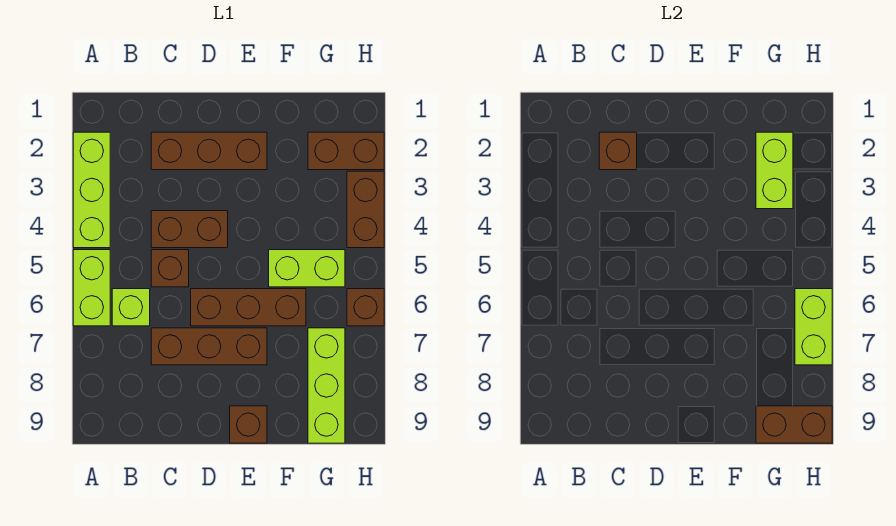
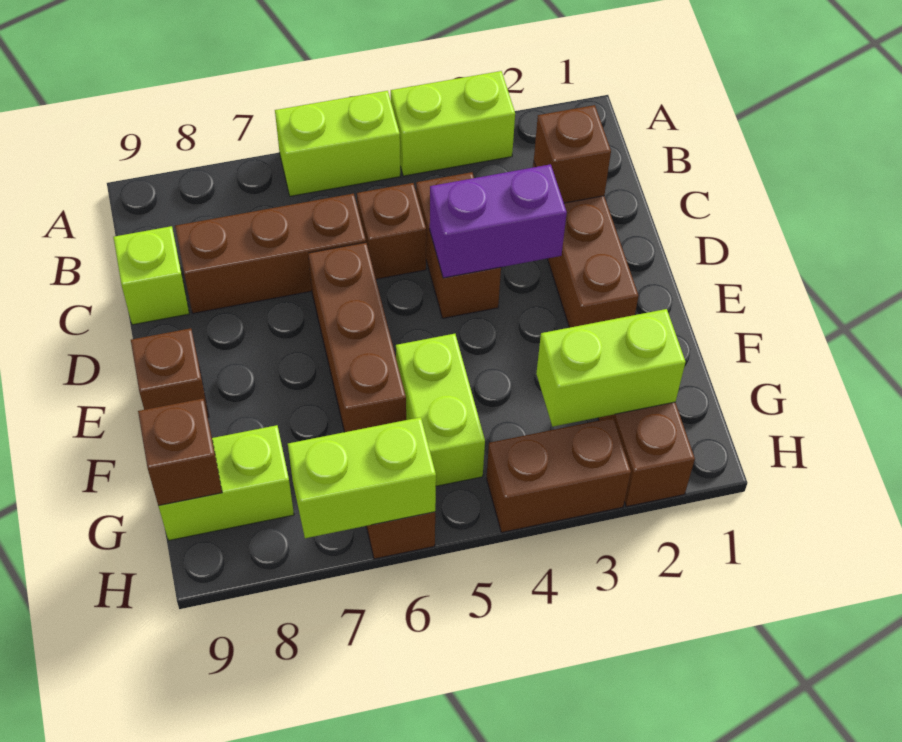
lime brick A2:A4 level 1 -> lime brick A3:A4 level 1
lime brick B6 level 1 -> lime brick C9 level 1
brown brick C7:E7 level 1 -> brown brick C6:C8 level 1
none -> purple brick D3:D4 level 2
lime brick G7:G9 level 1 -> lime brick G8:G9 level 1
brown brick G9:H9 level 2 -> brown brick G9 level 2

